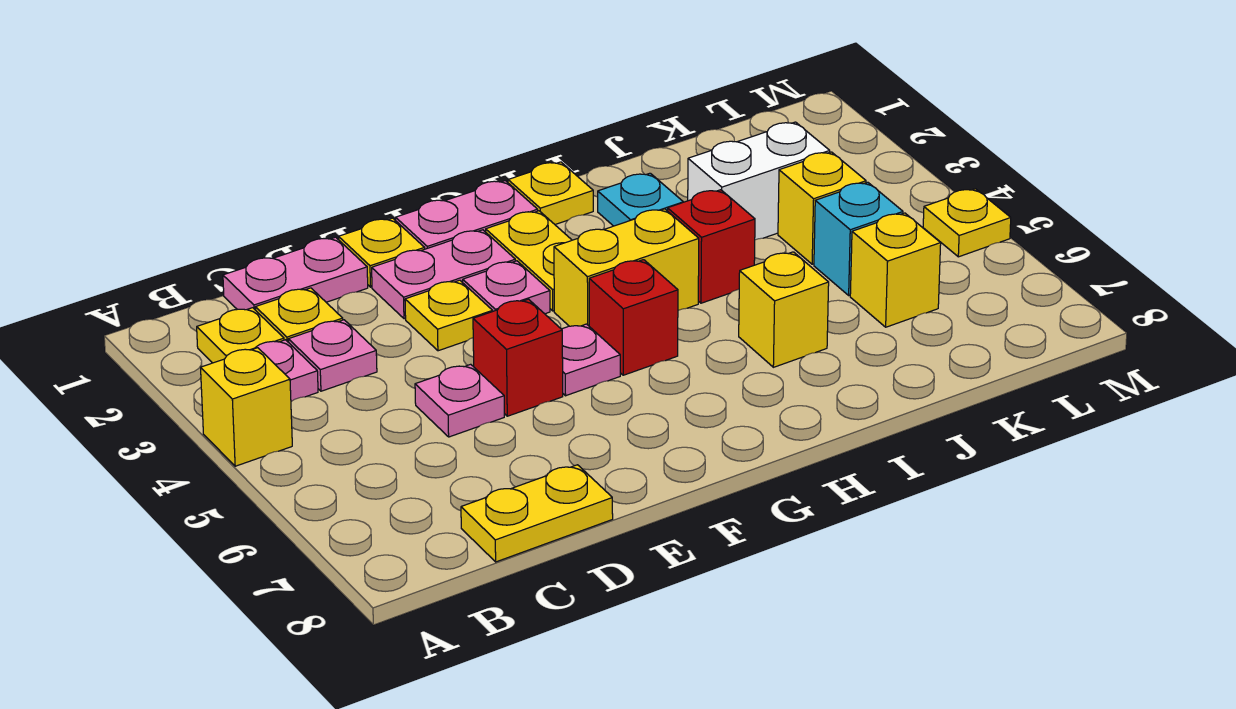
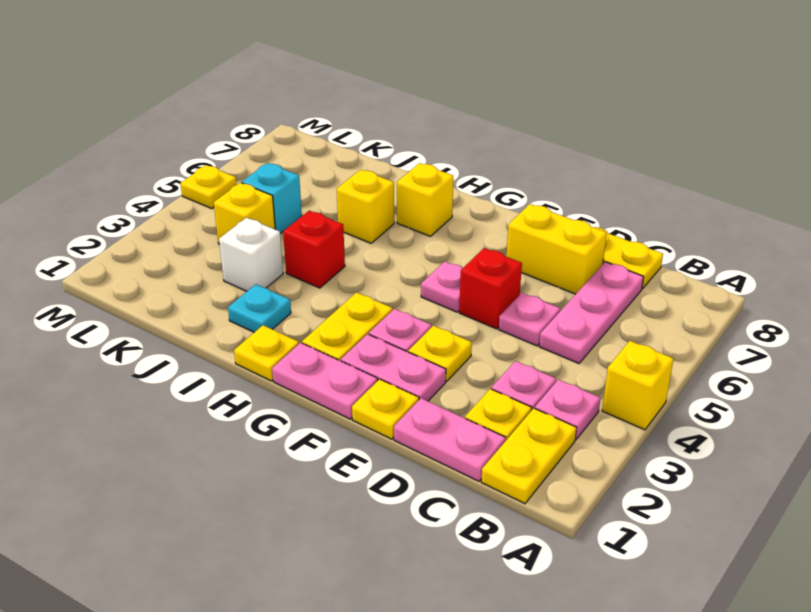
yellow plate B2 level 1 -> yellow plate B1:B2 level 1
none -> pink plate C5:C7 level 1
yellow brick G4:H4 level 1 -> yellow brick D7:E7 level 1
red brick G5 level 1 -> none
white brick J3:K3 level 1 -> white brick J3 level 1
yellow brick K6 level 1 -> yellow brick H7 level 1

